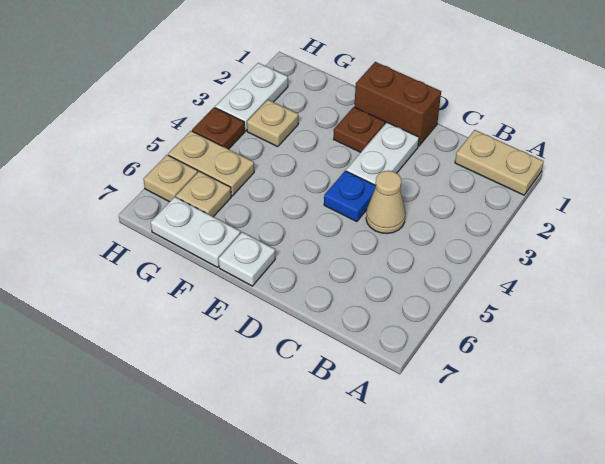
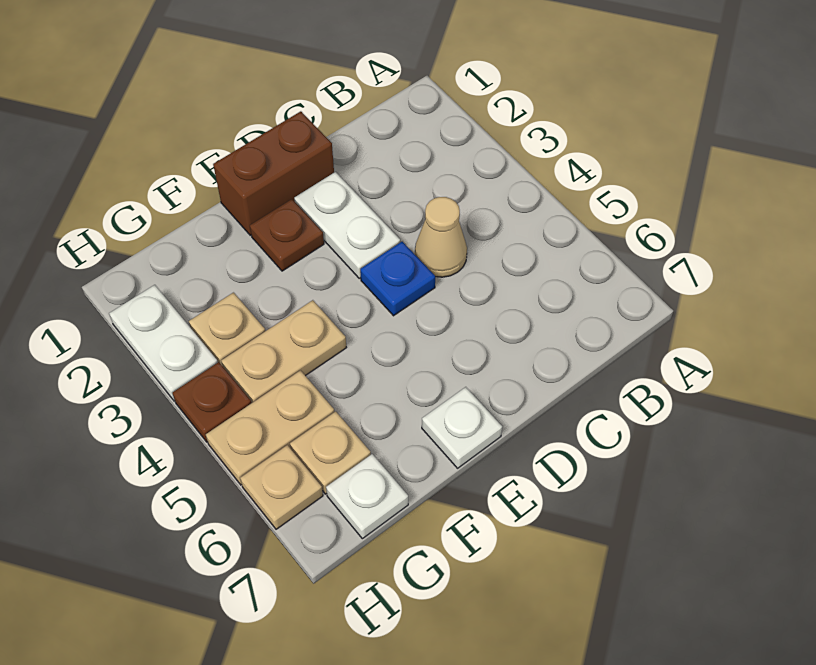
tan plate A1:B1 level 1 -> tan plate F4:G4 level 1
white plate F7:G7 level 1 -> white plate G7 level 1

